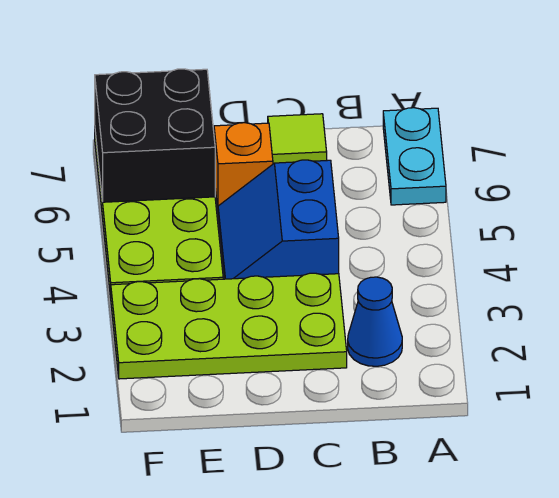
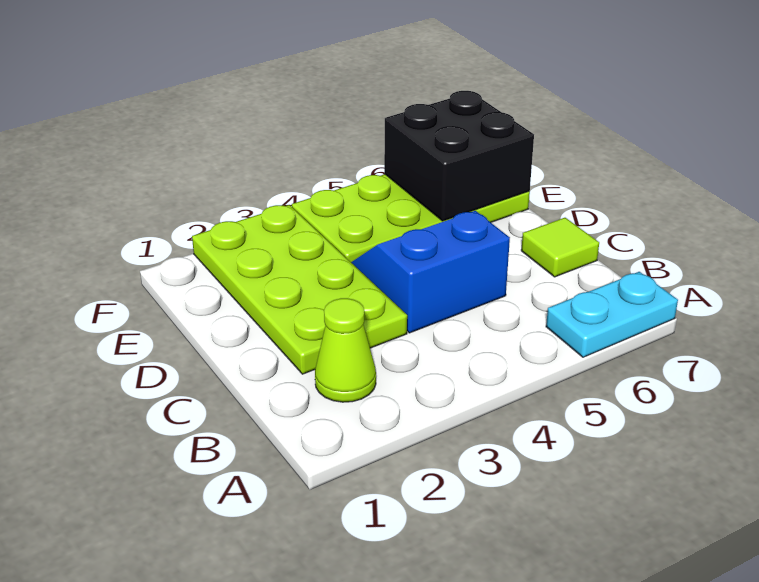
blue cone B2 level 1 -> lime cone B2 level 1
orange brick D6 level 1 -> none

